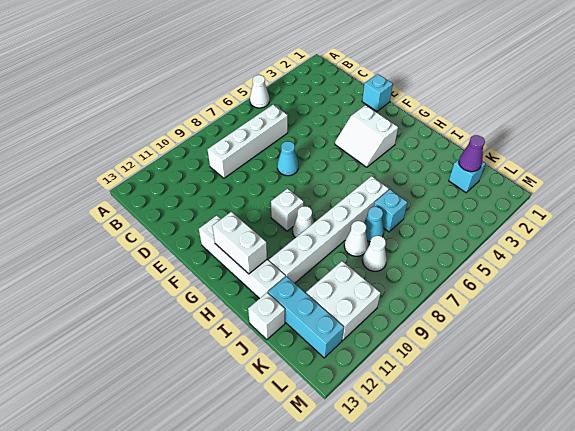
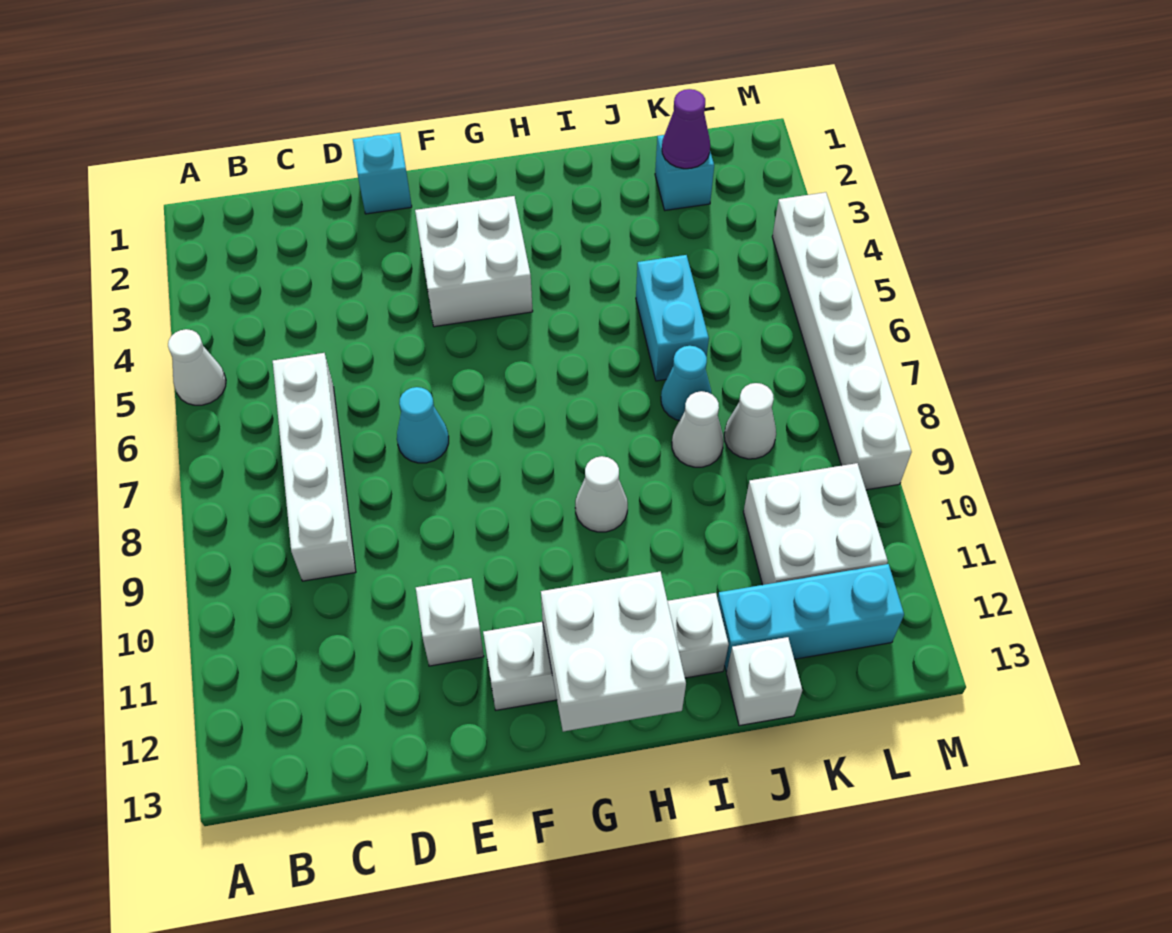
white slope F3:G4 level 1 top 3 -> white brick F3:G4 level 1
white brick G9 level 1 -> white brick E11 level 1
white brick G12:H12 level 2 -> white brick G12:H13 level 2
white brick I6:I11 level 1 -> white brick M4:M9 level 1
cyan brick J6 level 1 -> cyan brick J5:J6 level 1

